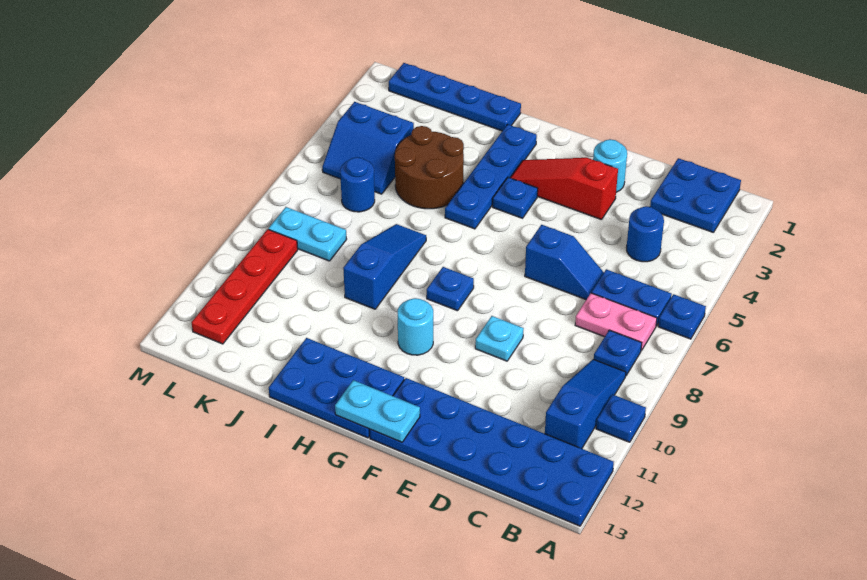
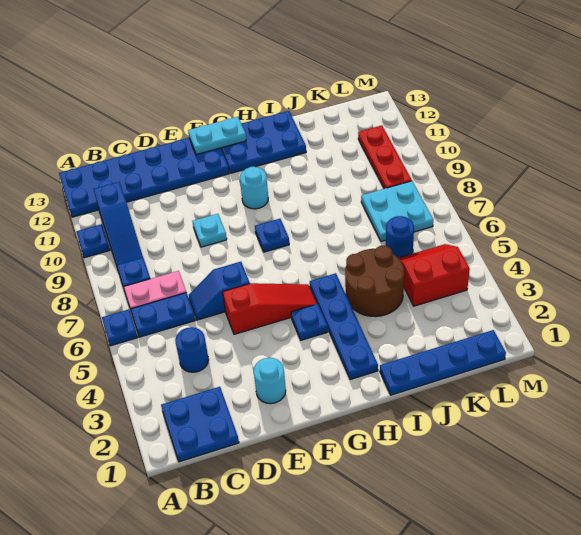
red slope E3:G3 level 1 top E -> red slope E5:G5 level 1 top E
blue slope I7:I9 level 1 top 9 -> none
blue slope K4:L5 level 1 top 4 -> red slope K4:L5 level 1 top 4
cyan plate K8:L8 level 1 -> cyan plate K7:L8 level 1
red plate L9:L12 level 1 -> red plate L9:L11 level 1

